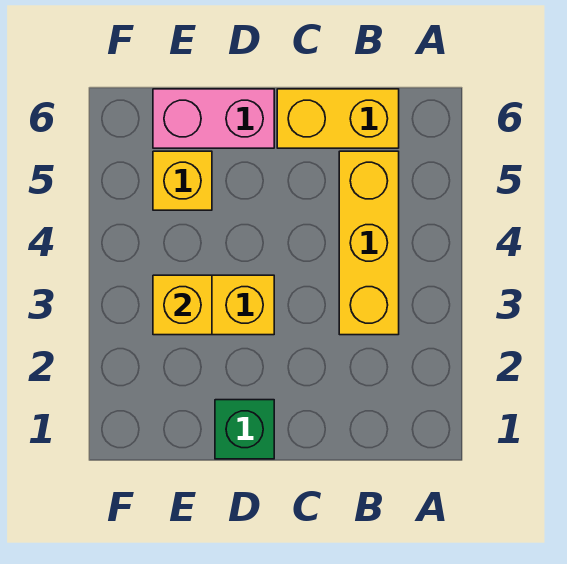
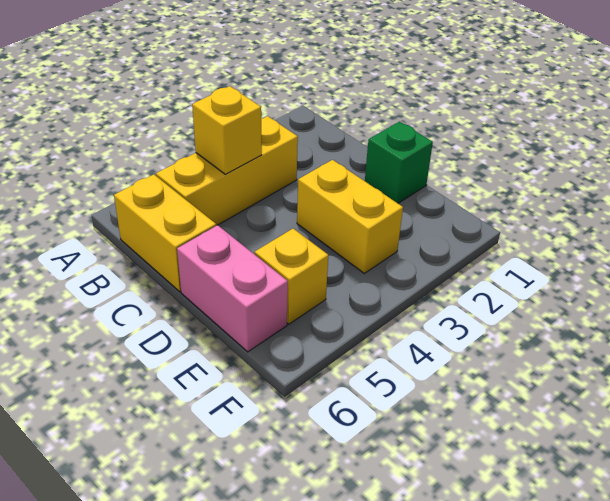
yellow brick E3 level 2 -> yellow brick B4 level 2

